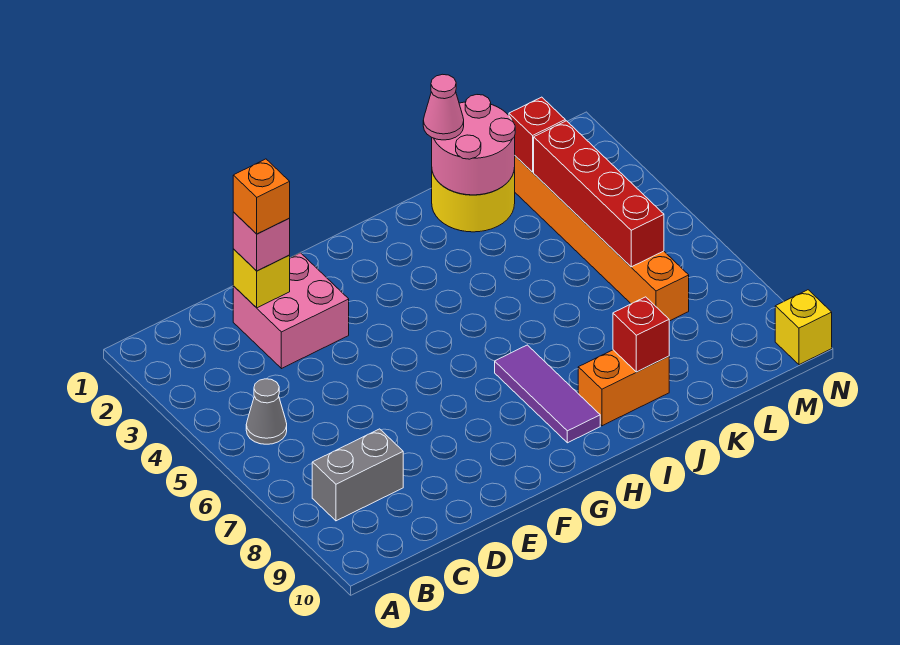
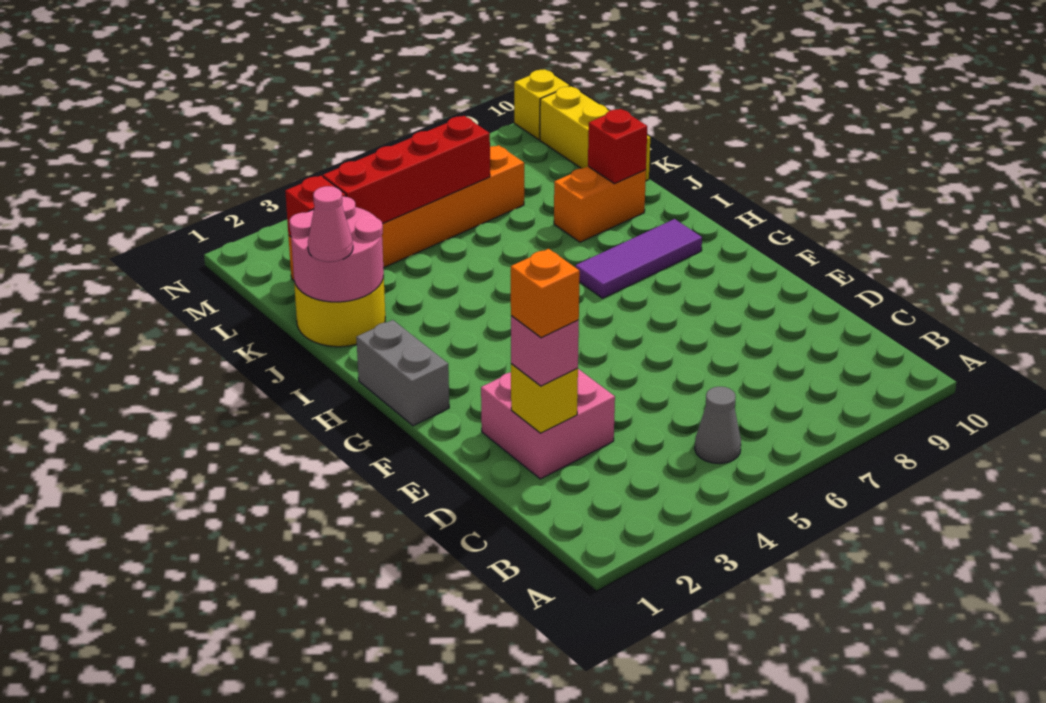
grey brick B8:C8 level 1 -> grey brick G1:H1 level 1
orange brick I9:J9 level 1 -> orange brick J8:J9 level 1
none -> yellow brick K10:M10 level 1

